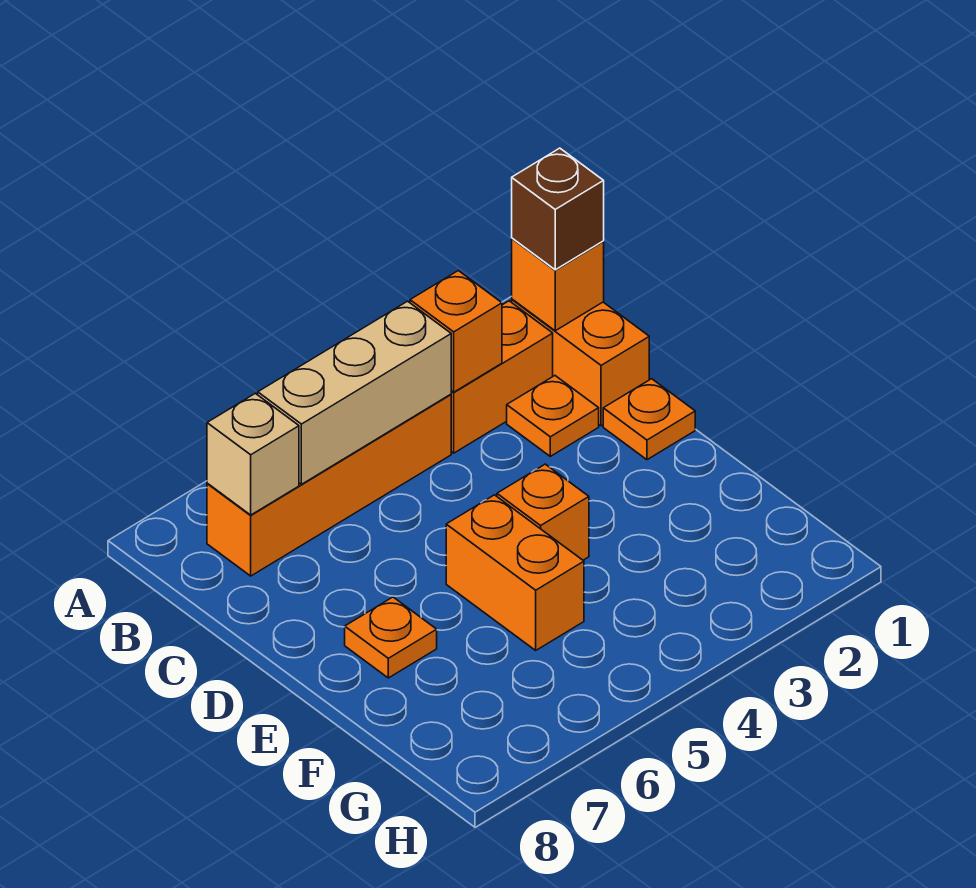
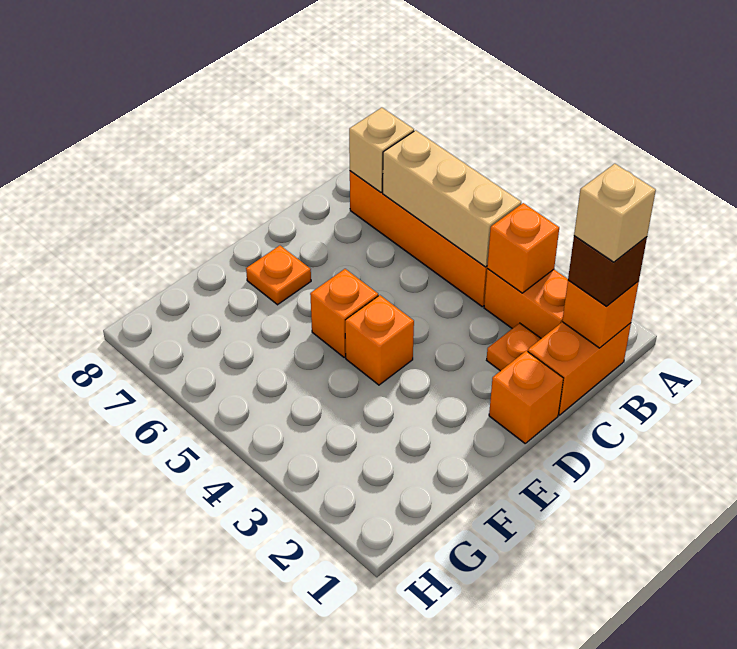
none -> tan brick B1 level 4
orange plate D1 level 1 -> orange brick D1 level 1
orange brick E5:F5 level 1 -> orange brick E5 level 1

